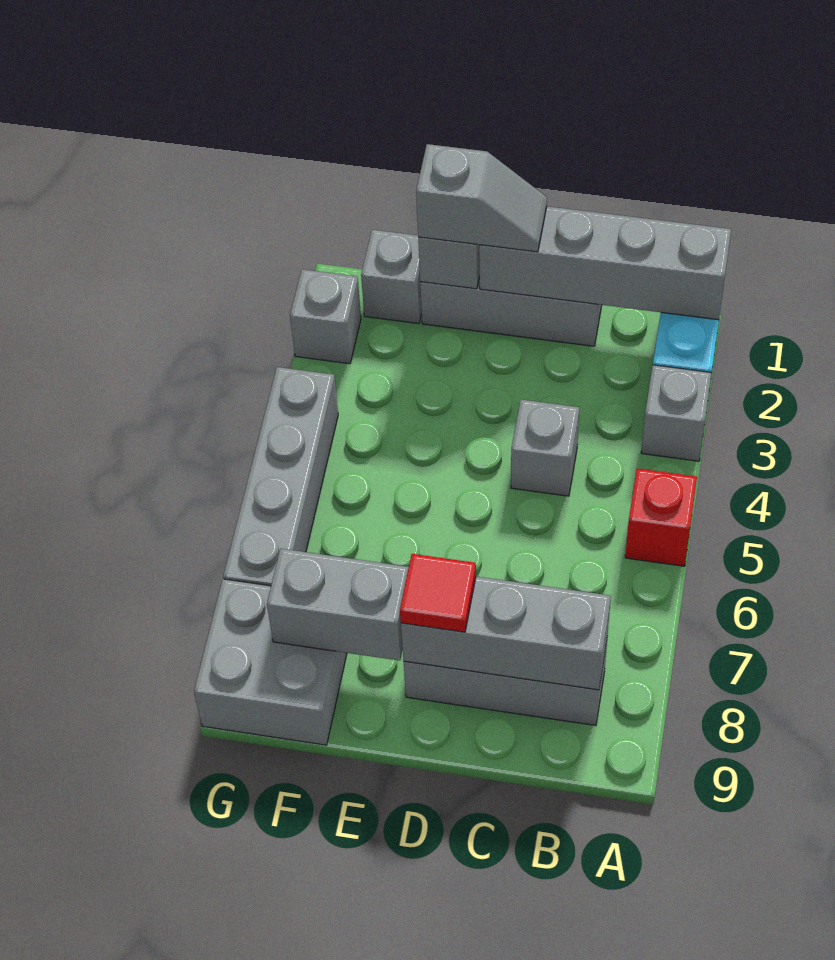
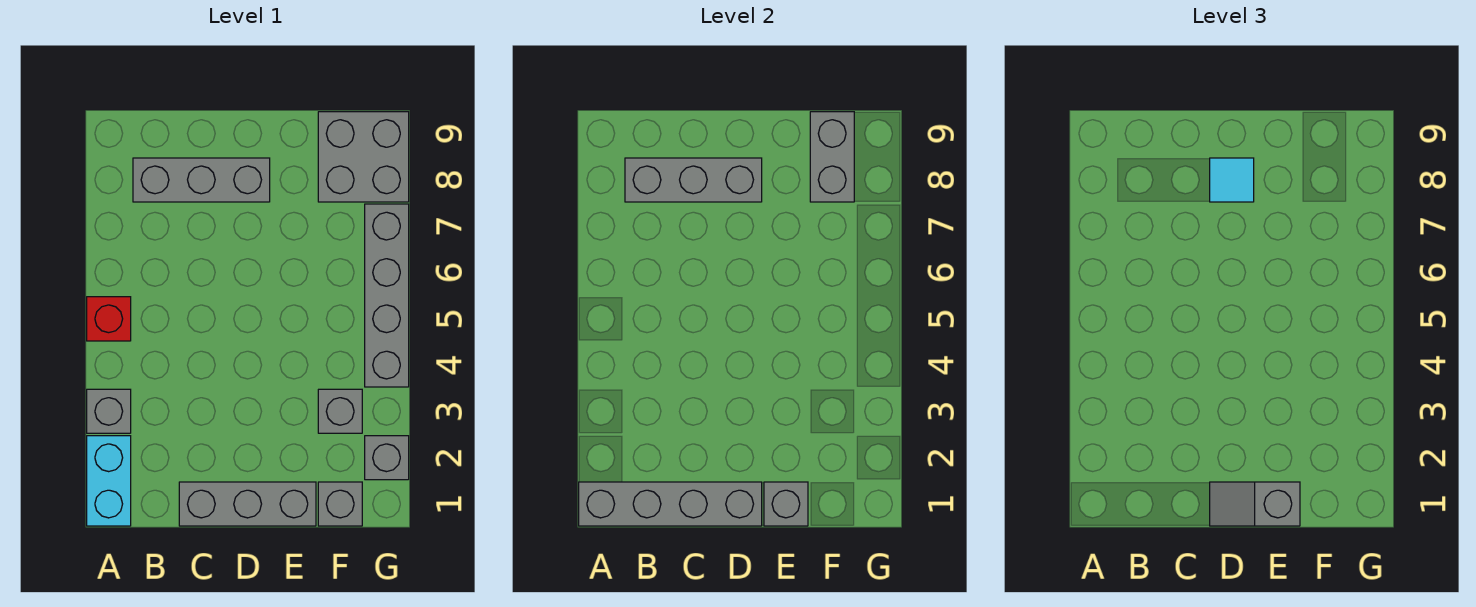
grey brick C4 level 1 -> grey brick F3 level 1
red tile D8 level 3 -> cyan tile D8 level 3
grey brick E8:F8 level 2 -> grey brick F8:F9 level 2

